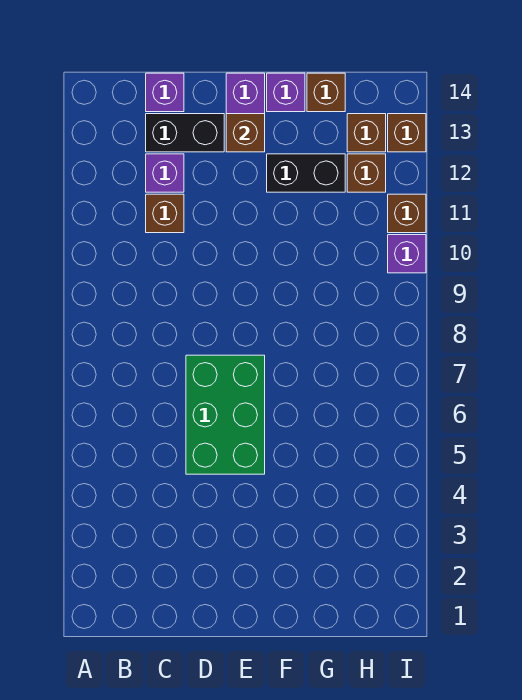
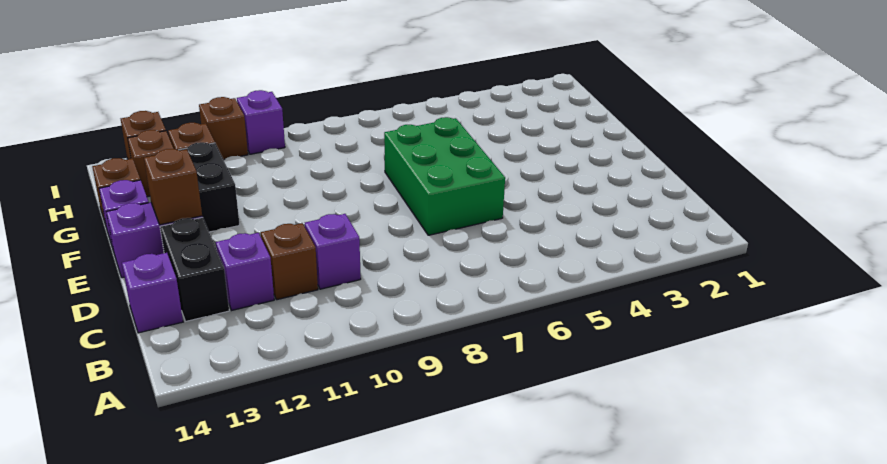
none -> purple brick C10 level 1
green brick D5:E7 level 1 -> green brick D6:F7 level 1

